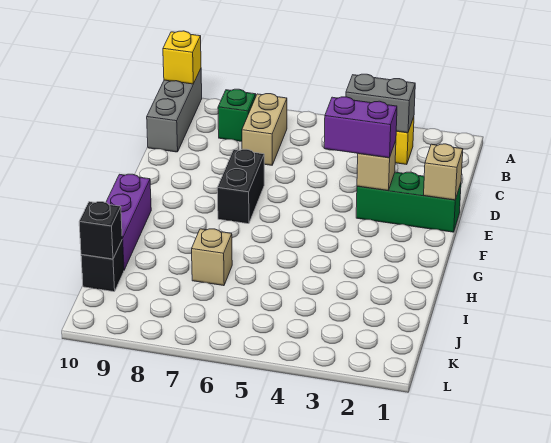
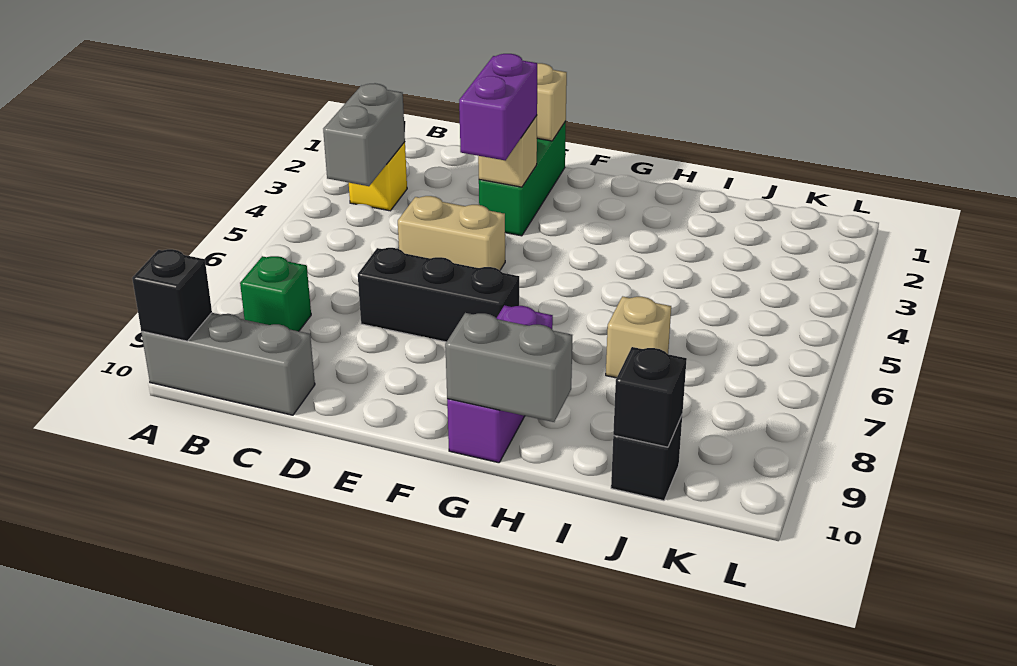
yellow brick A10 level 2 -> black brick A10 level 2
tan brick B7:C7 level 1 -> tan brick D5:E5 level 1
black brick E7:F7 level 1 -> black brick D7:F7 level 1
purple brick G10:I10 level 1 -> purple brick G8:G10 level 1
none -> grey brick G10:H10 level 2

